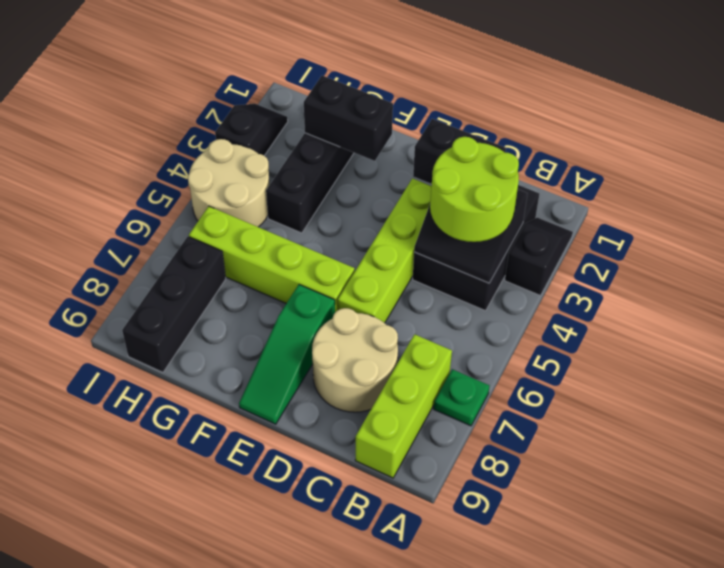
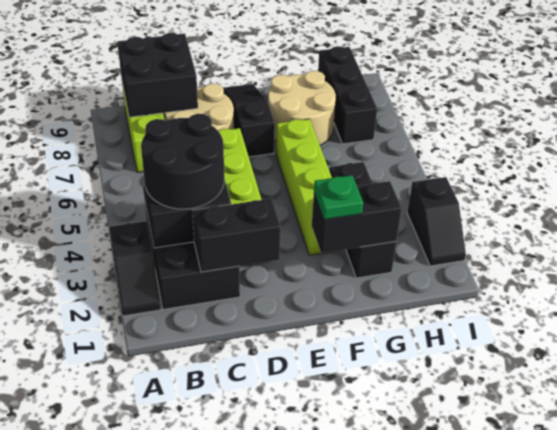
green plate A7 level 1 -> green plate F2 level 3
lime round brick B3:C4 level 3 -> black round brick B3:C4 level 3
none -> black brick B8:C9 level 2
lime brick E6:H6 level 1 -> lime brick F3:F6 level 1
green slope E7:E9 level 1 top 7 -> black slope E7:E9 level 1 top 7
tan round brick H4:I5 level 1 -> tan round brick F7:G8 level 1

